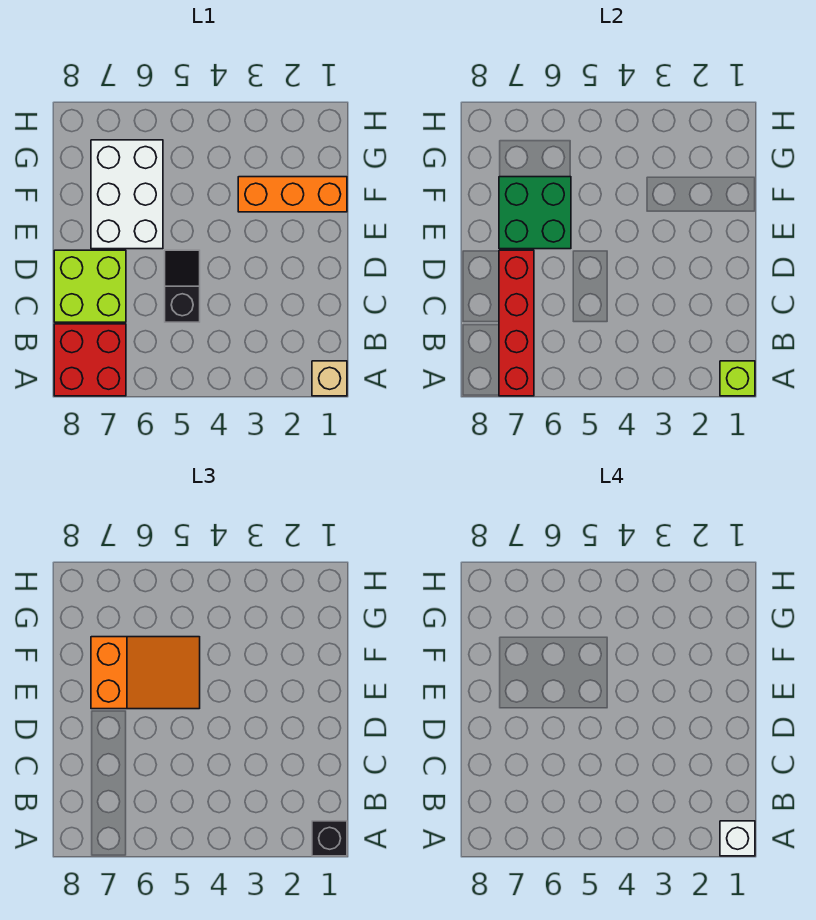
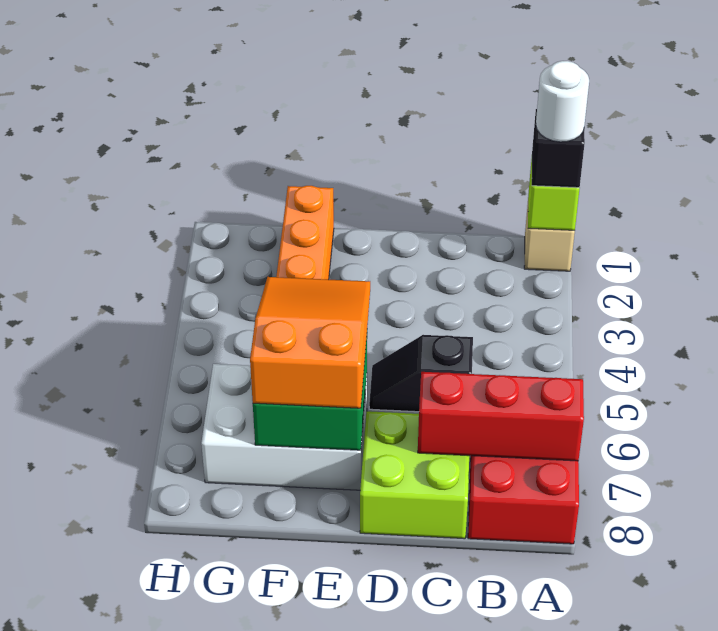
white brick A1 level 4 -> white round brick A1 level 4
red brick A7:D7 level 2 -> red brick A7:C7 level 2

